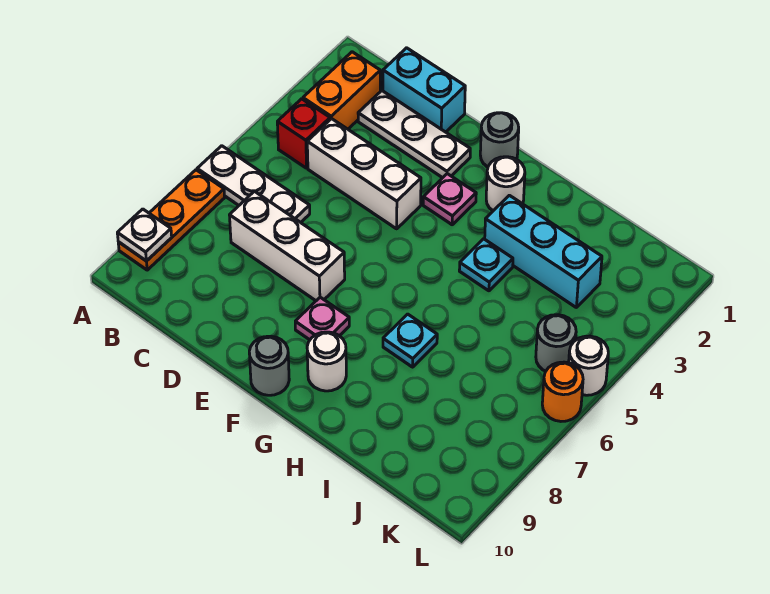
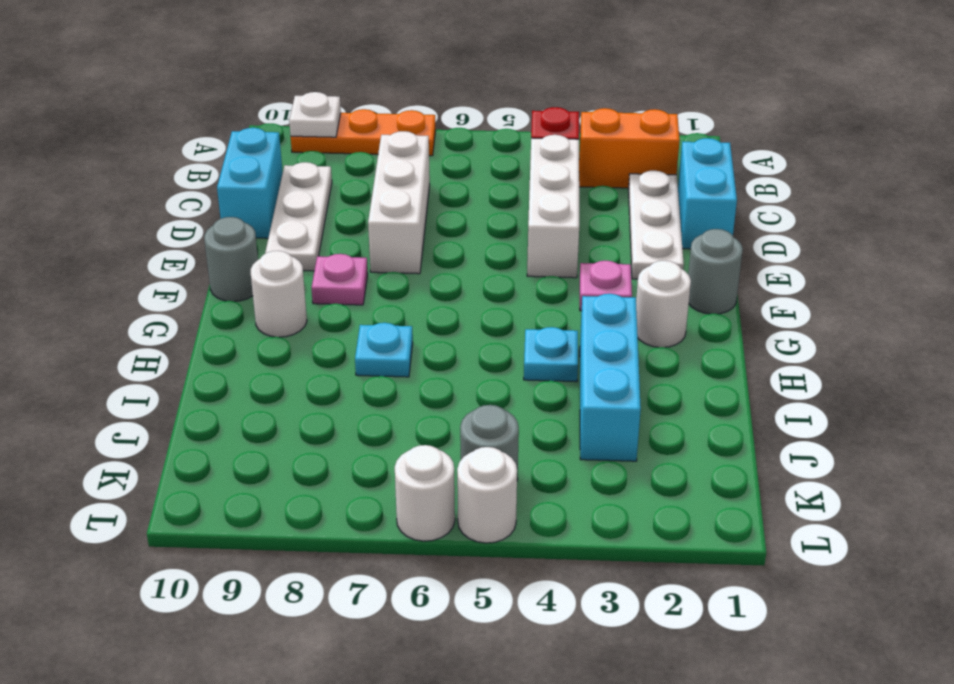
white plate A6:C6 level 1 -> white plate C9:E9 level 1
none -> cyan brick C10:D10 level 1
orange round brick L6 level 1 -> white round brick L6 level 1

